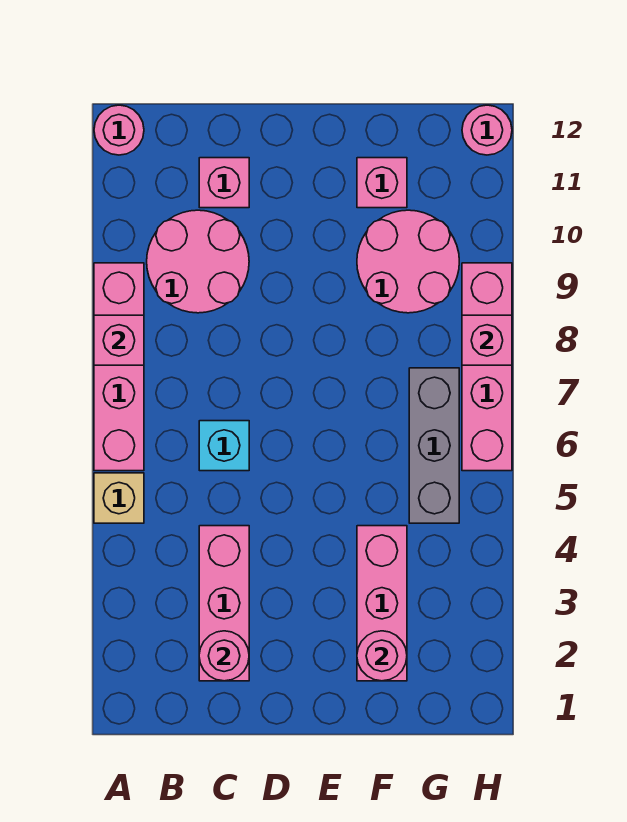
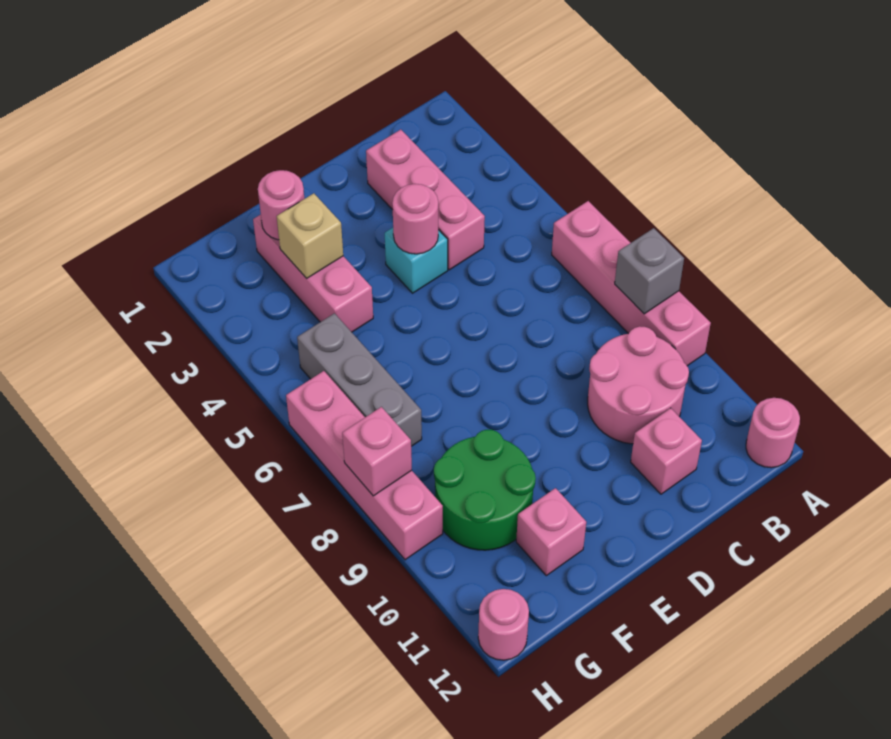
tan brick A5 level 1 -> tan brick F3 level 2
pink brick A8 level 2 -> grey brick A8 level 2
pink round brick C2 level 2 -> pink round brick D4 level 2
cyan brick C6 level 1 -> cyan brick D4 level 1
pink round brick F9:G10 level 1 -> green round brick F9:G10 level 1

